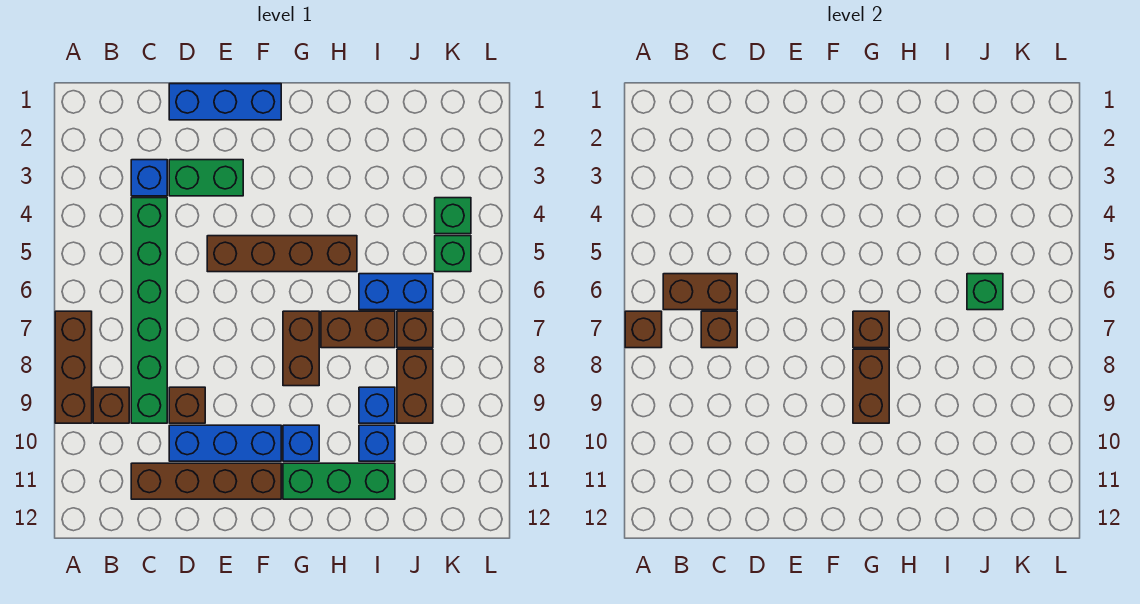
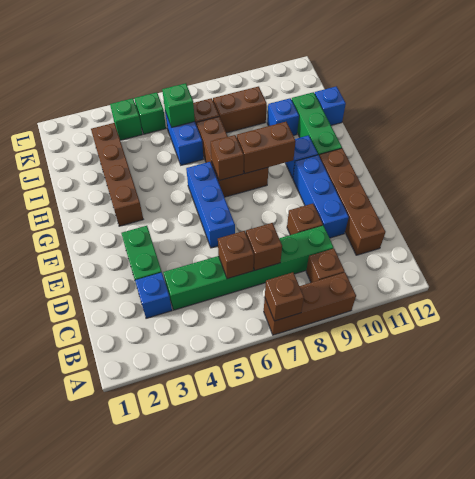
brown brick B6:C6 level 2 -> brown brick C6 level 2
blue brick D1:F1 level 1 -> blue brick E6:G6 level 1
brown brick E5:H5 level 1 -> brown brick G3:J3 level 1
blue brick I9 level 1 -> blue brick I12 level 1

